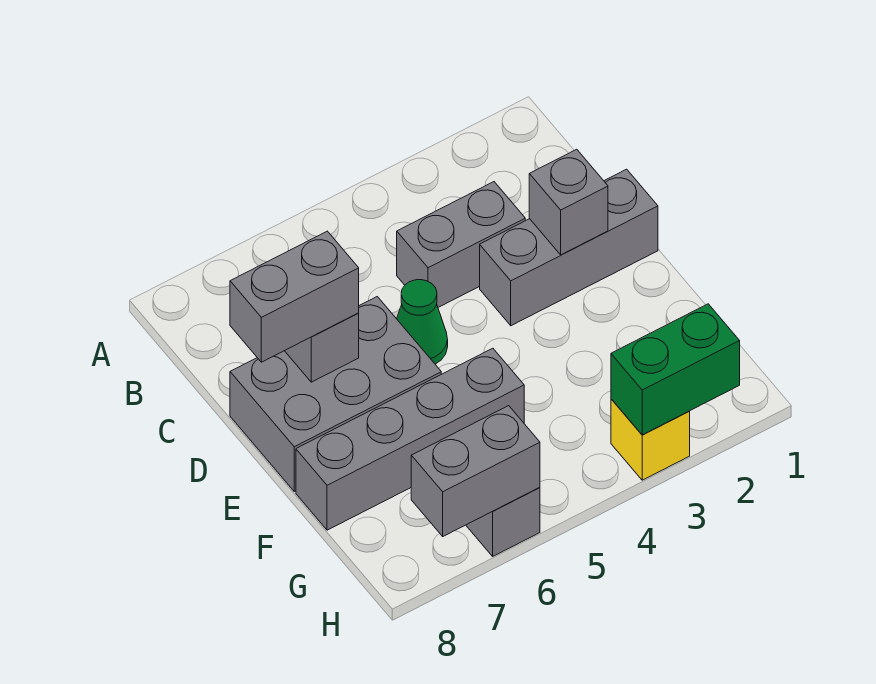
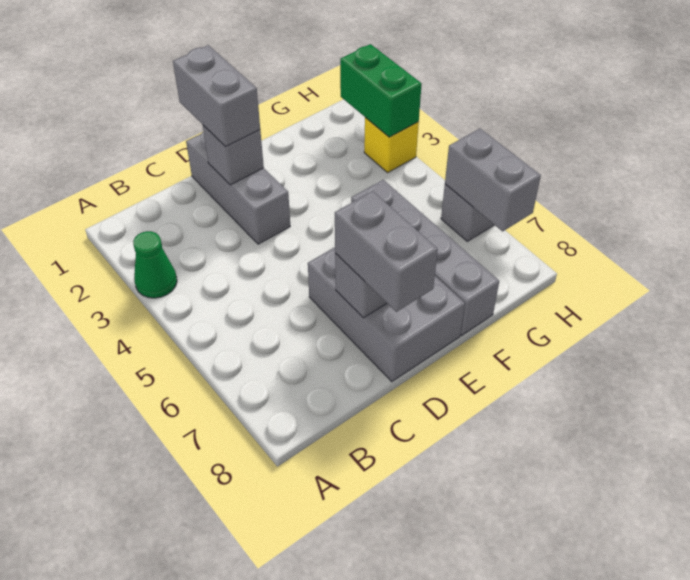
grey brick C3:C4 level 1 -> grey brick D1:D2 level 3
green cone D5 level 1 -> green cone A3 level 1

